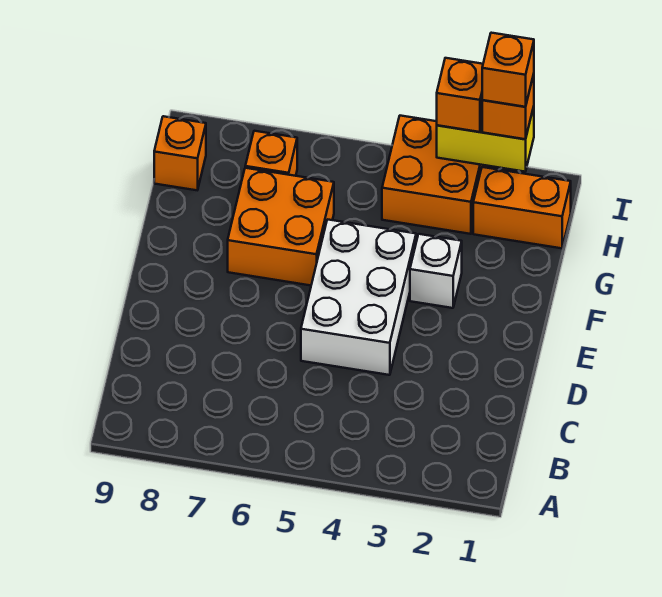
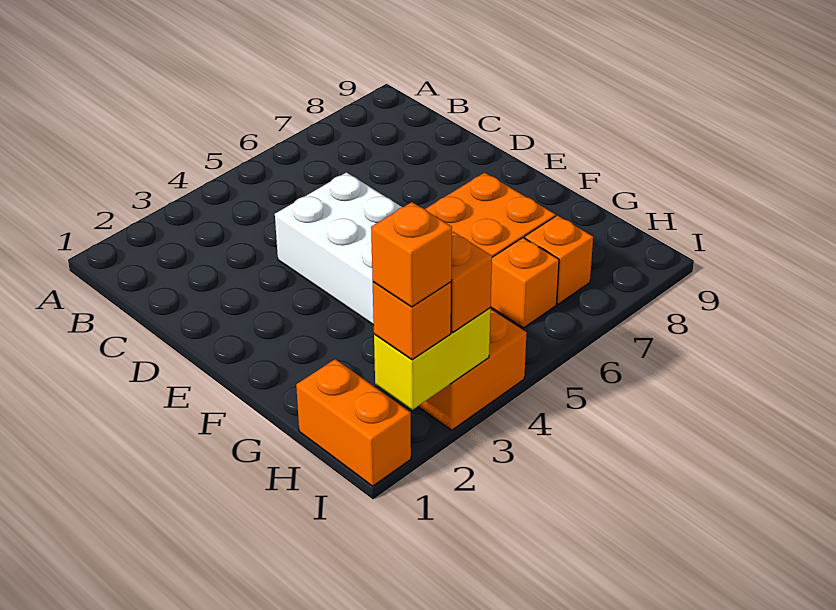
white brick F3 level 1 -> none
orange brick H1:H2 level 1 -> orange brick H1:I1 level 1
orange brick H9 level 1 -> orange brick H6 level 1

